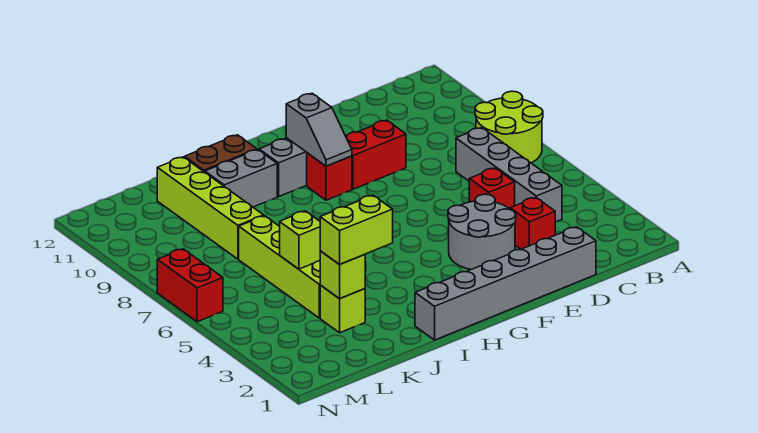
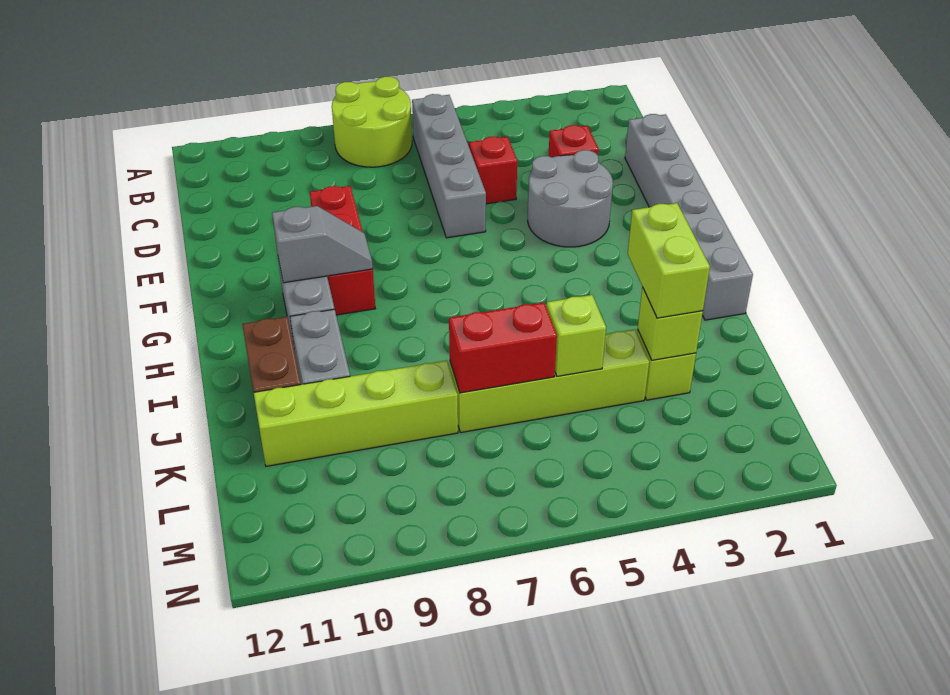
grey brick C4:C7 level 1 -> grey brick B6:E6 level 1
red brick N6:N7 level 1 -> red brick K6:K7 level 2

